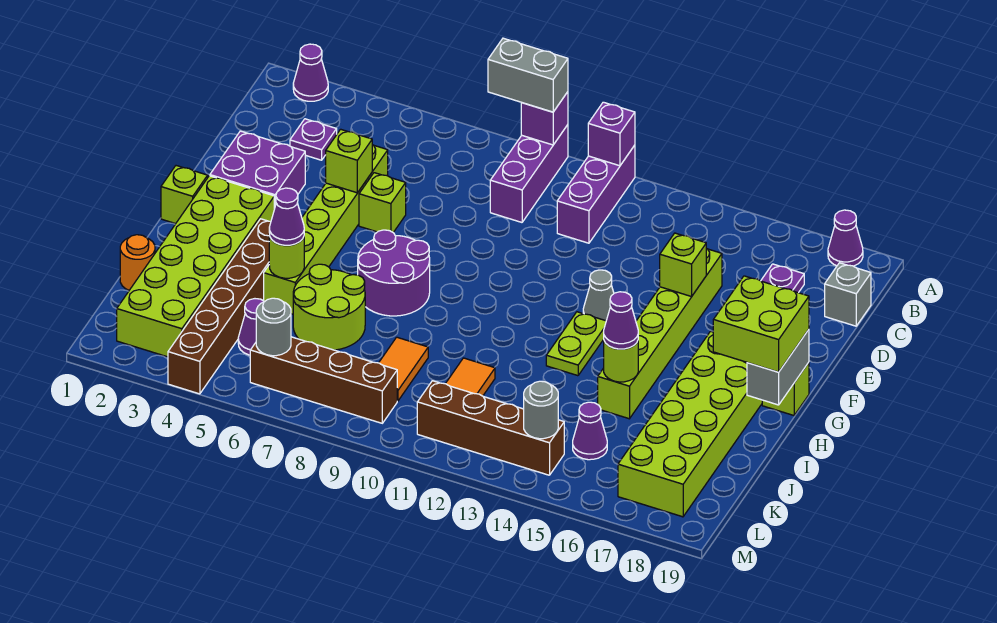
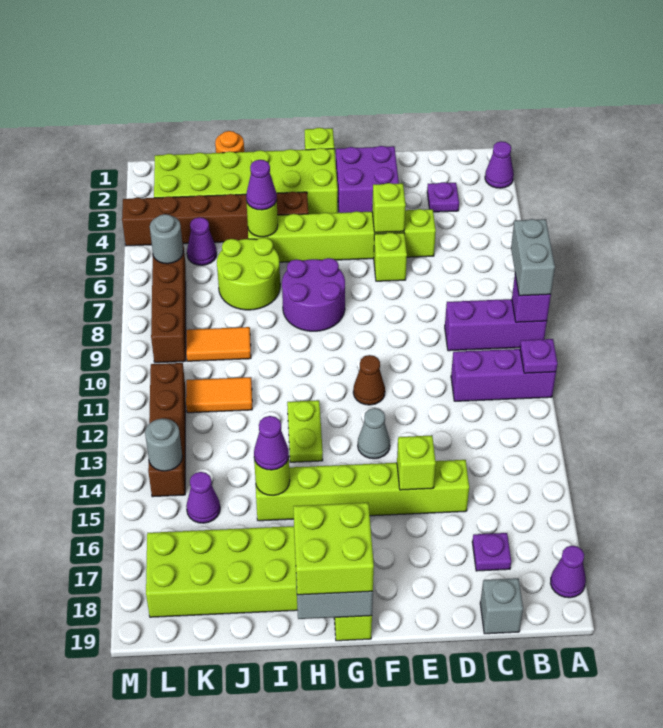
purple brick A11 level 2 -> purple plate A11 level 2
none -> brown cone F11 level 1
lime plate G13:H13 level 1 -> lime plate H12:H13 level 1

